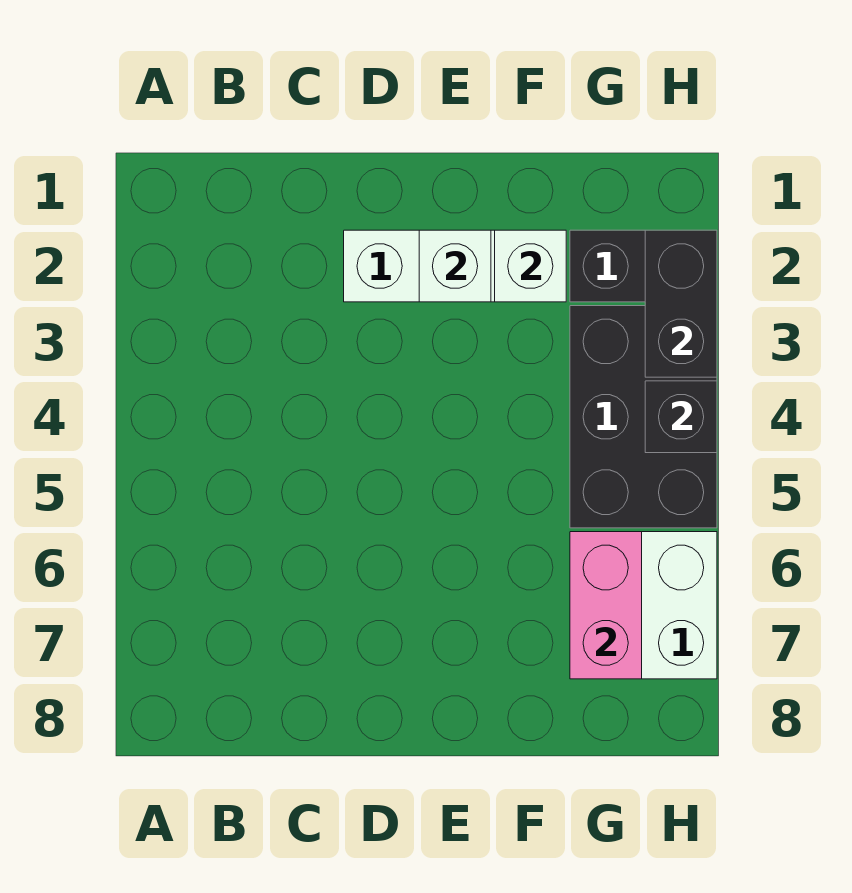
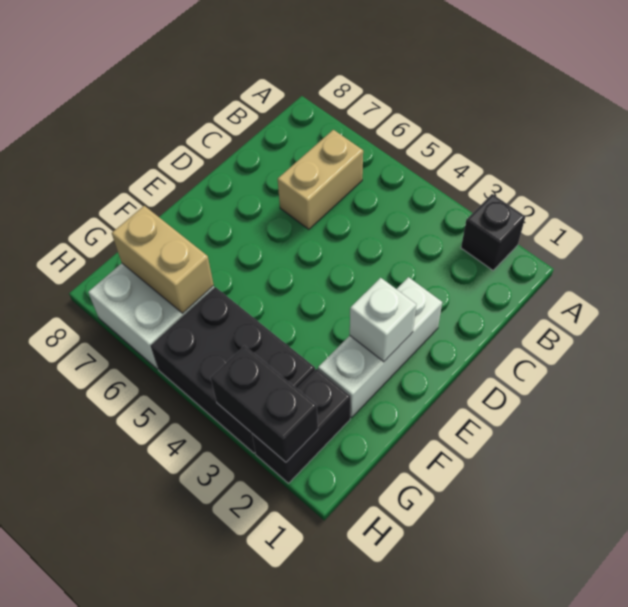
none -> tan brick B6:C6 level 1
white brick F2 level 2 -> none
pink brick G6:G7 level 2 -> tan brick G6:G7 level 2
black brick H4 level 2 -> black brick A2 level 1

